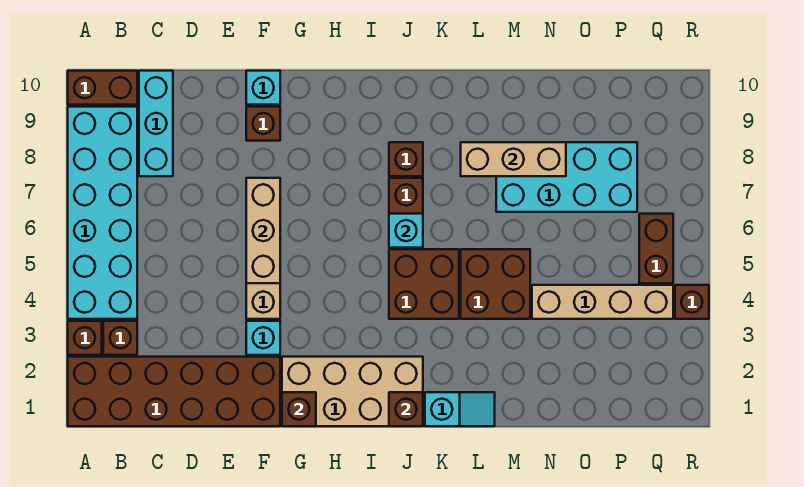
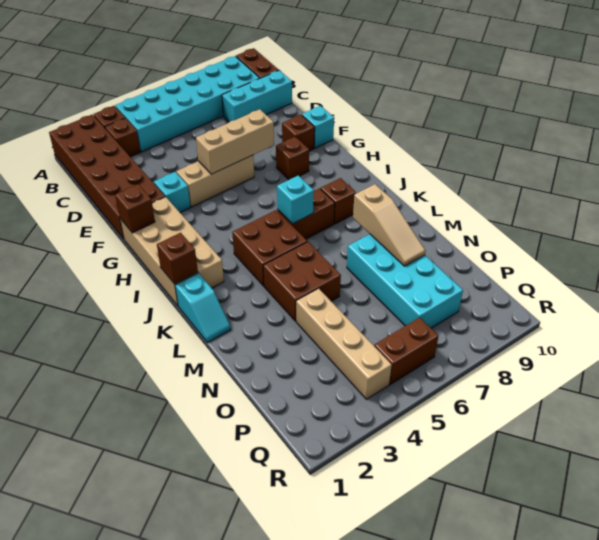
tan brick L8:N8 level 2 -> tan slope L8:N8 level 2 top L
brown brick R4 level 1 -> brown brick G8 level 1

